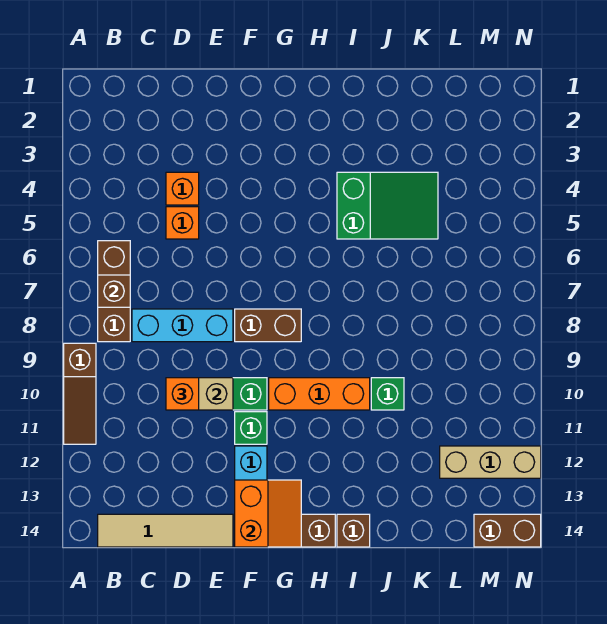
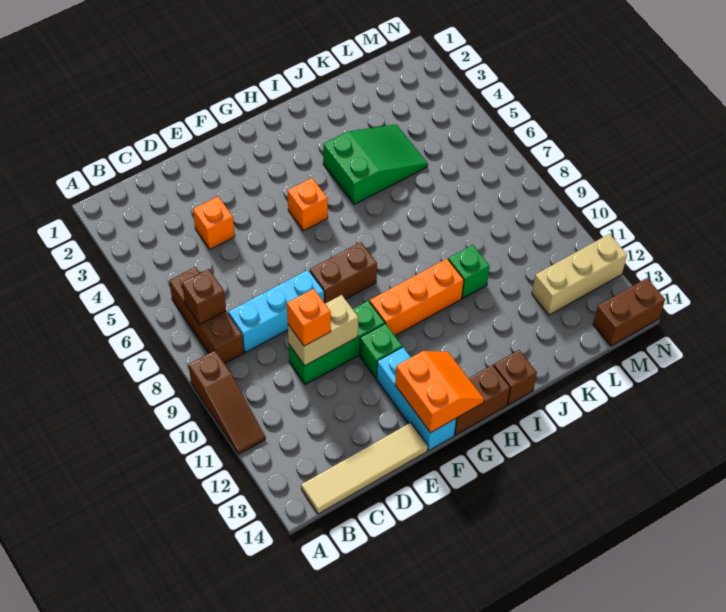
orange brick D5 level 1 -> orange brick G5 level 1

